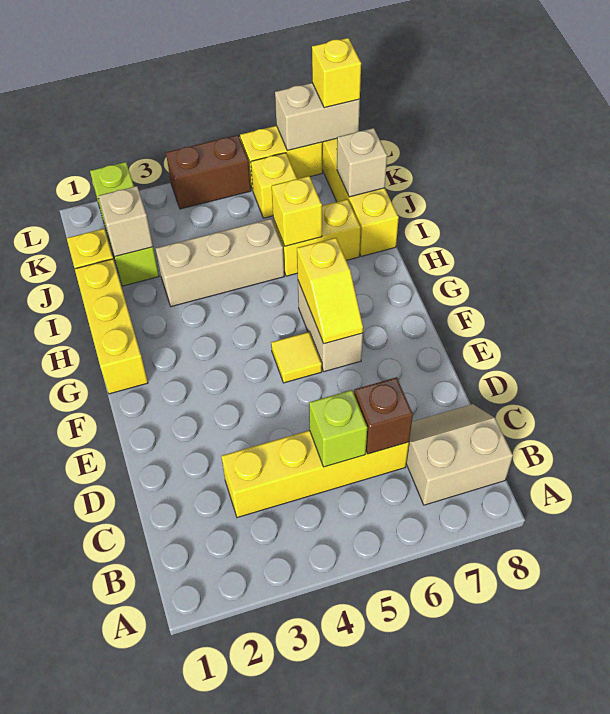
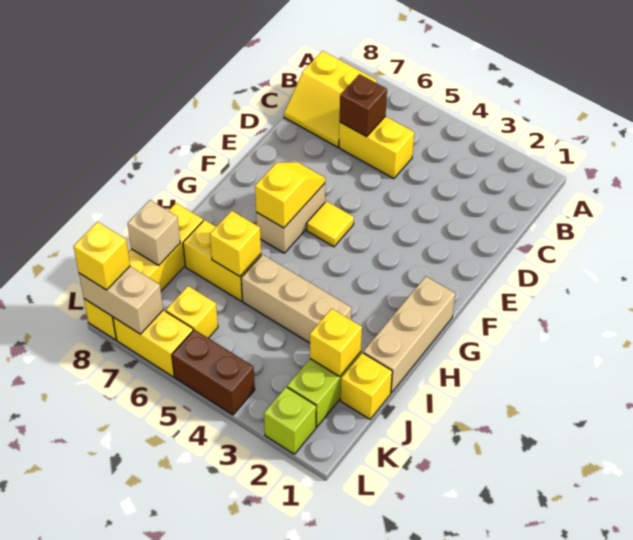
tan slope B7:C8 level 1 top B -> yellow slope B7:C8 level 1 top B
yellow brick C3:C6 level 1 -> yellow brick C5:C6 level 1
lime brick C5 level 2 -> none
yellow brick G1:I1 level 1 -> tan brick G1:I1 level 1
tan brick J2 level 2 -> yellow brick J2 level 2

